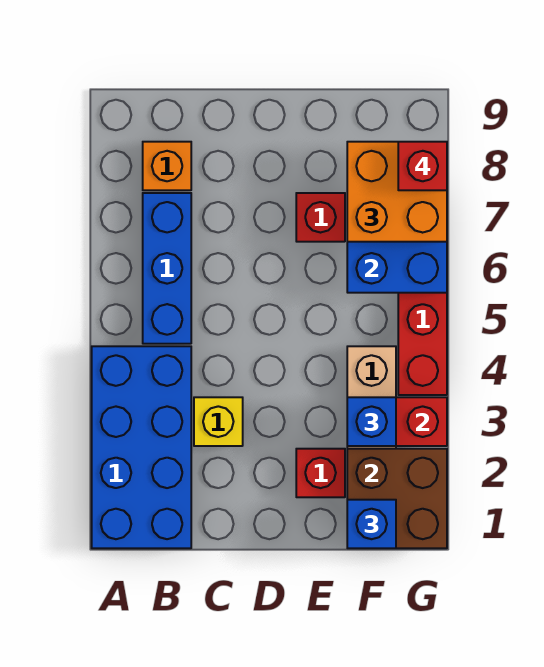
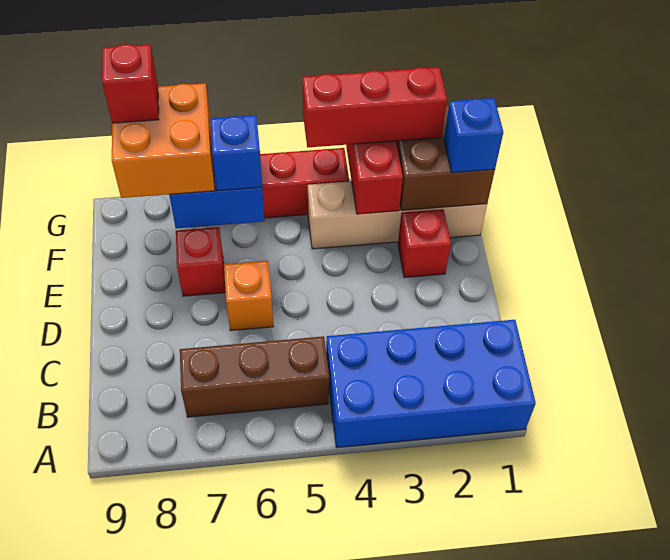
blue brick B5:B7 level 1 -> brown brick B5:B7 level 1
orange brick B8 level 1 -> orange brick D6 level 1
yellow brick C3 level 1 -> none
blue brick F3 level 3 -> blue brick F6 level 3
none -> red brick G2:G4 level 3

